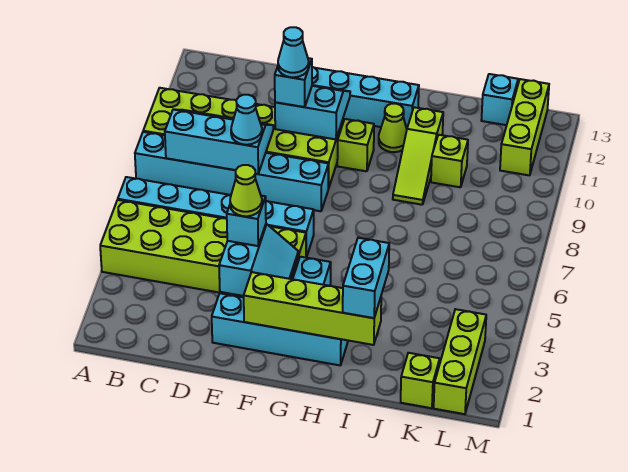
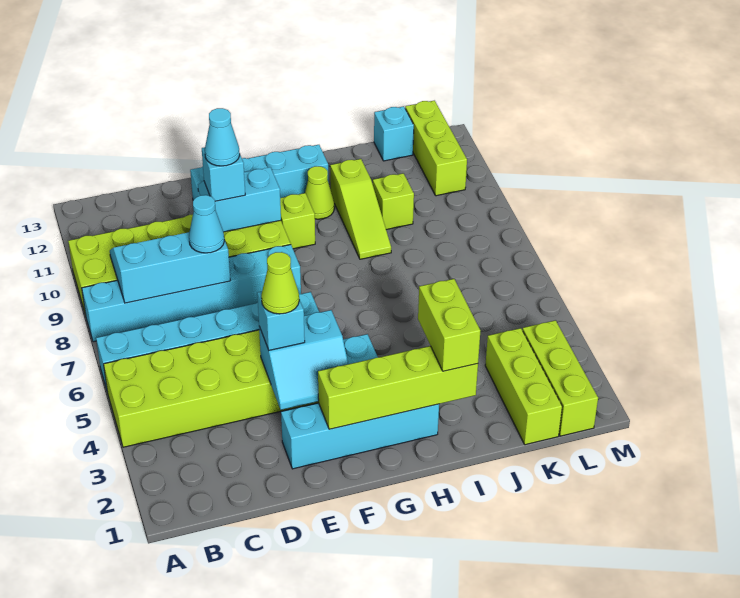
cyan slope E3:F4 level 2 top E -> cyan slope E3:F4 level 2 top 4
cyan brick I2:I3 level 3 -> lime brick I2:I3 level 3
lime brick K1 level 1 -> lime brick K1:K3 level 1

